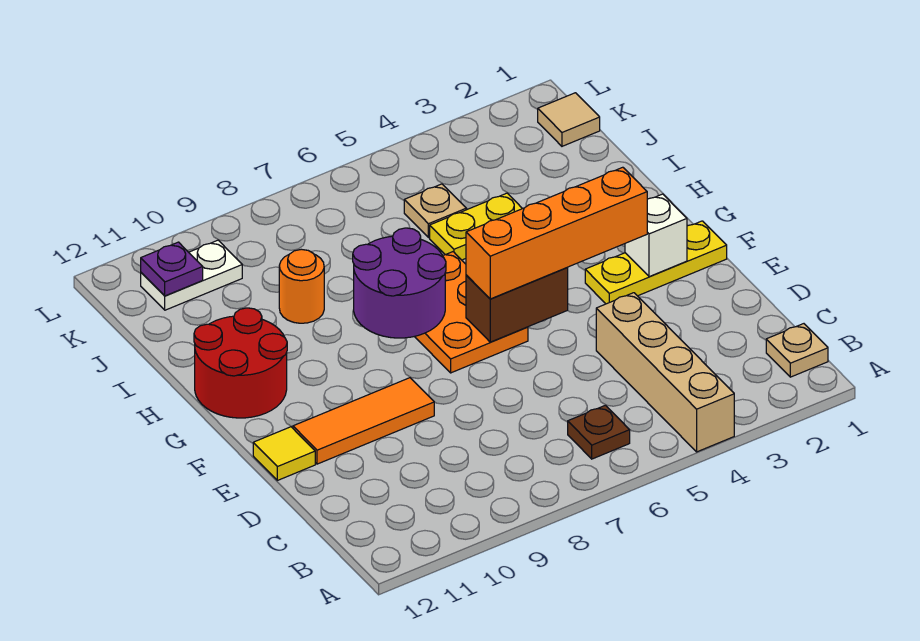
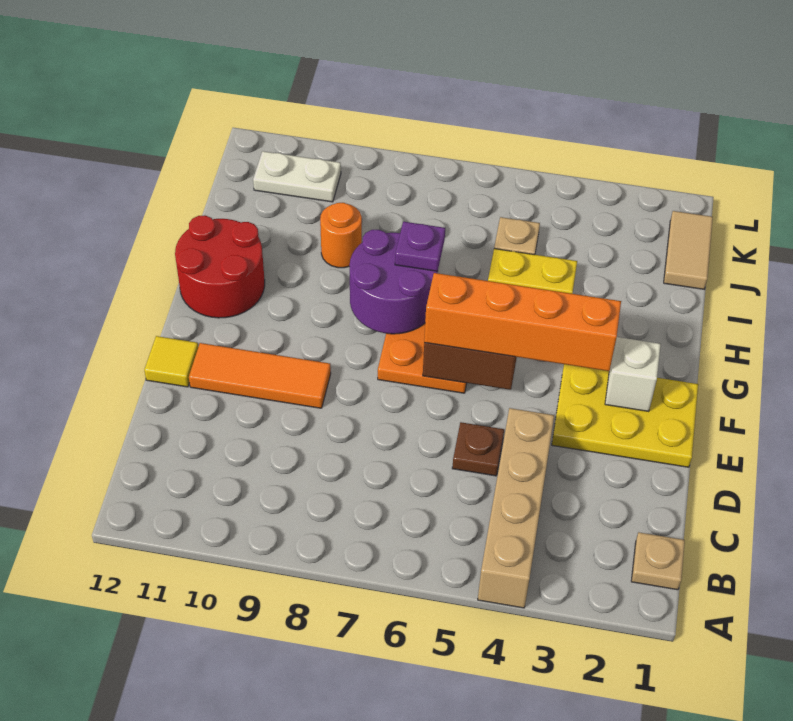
brown plate B6 level 1 -> brown plate D5 level 1
yellow plate F1:F3 level 1 -> yellow plate E1:F3 level 1
tan tile K1 level 1 -> tan tile J1:K1 level 1
purple plate K11 level 2 -> purple plate H7 level 3

